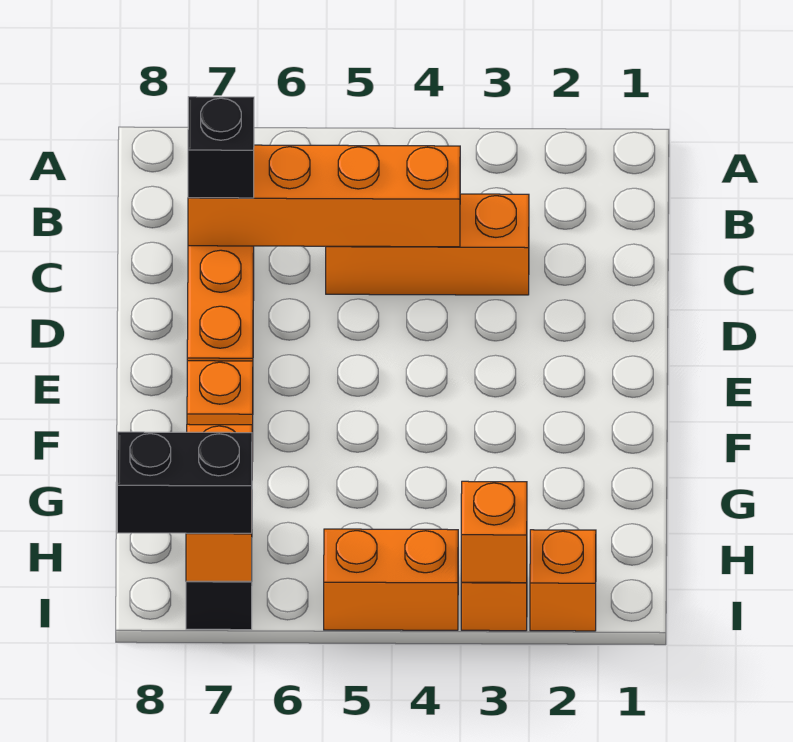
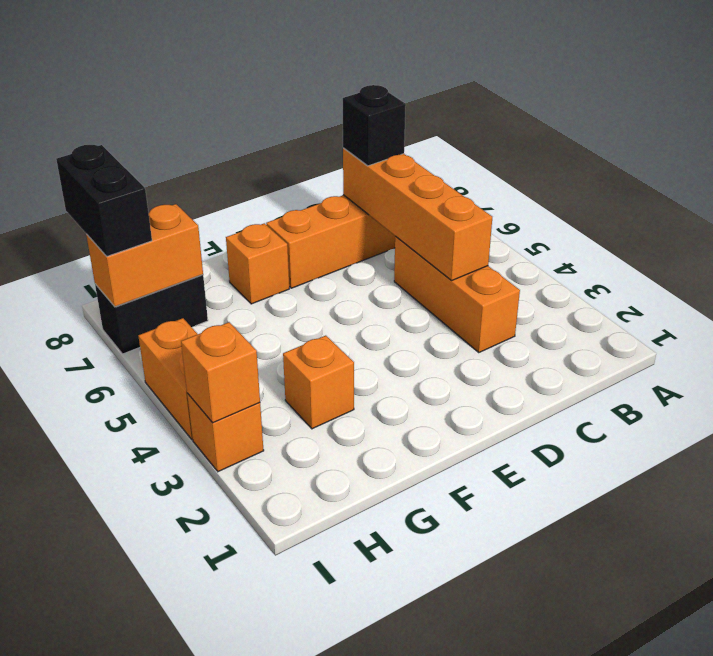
orange brick I2 level 1 -> orange brick G3 level 1

